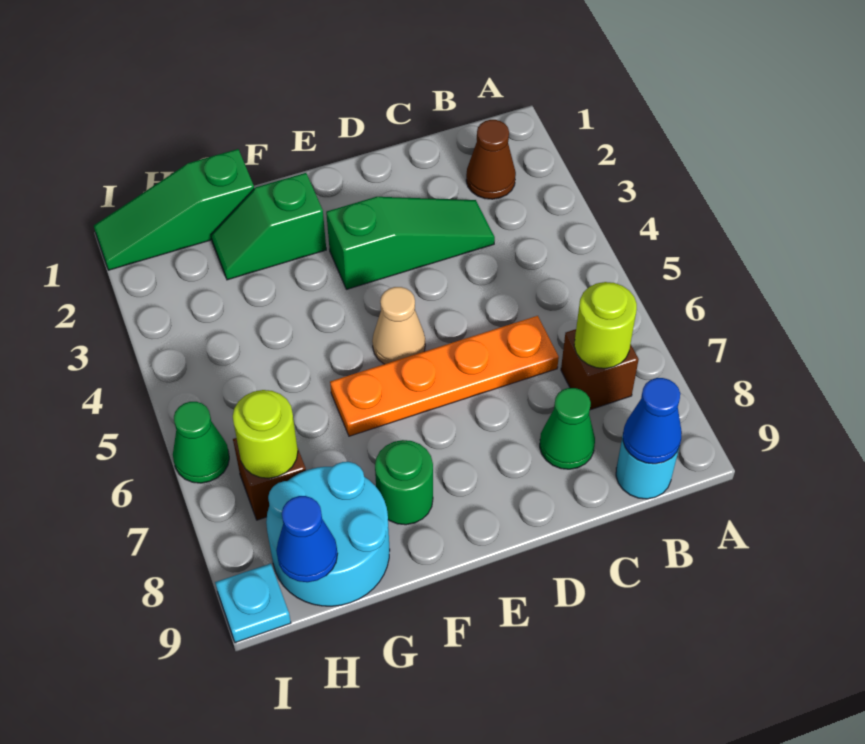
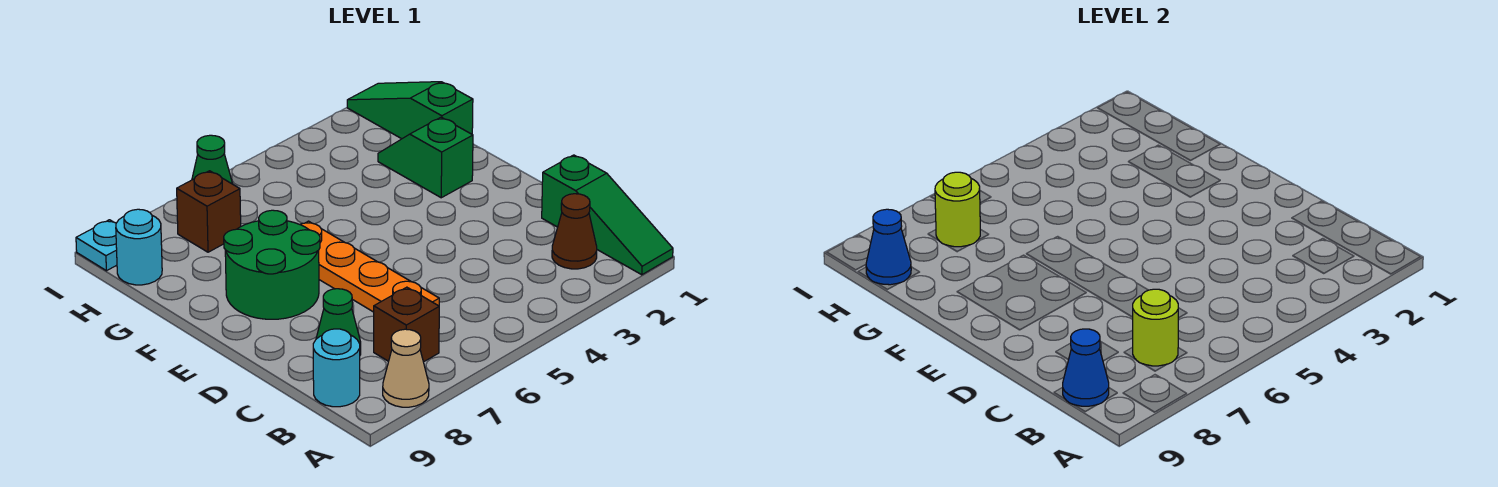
green slope C3:E3 level 1 top E -> green slope A1:C1 level 1 top C
tan cone E5 level 1 -> tan cone A8 level 1
green round brick F8 level 1 -> green round brick E7:F8 level 1
cyan round brick G8:H9 level 1 -> cyan round brick H9 level 1

